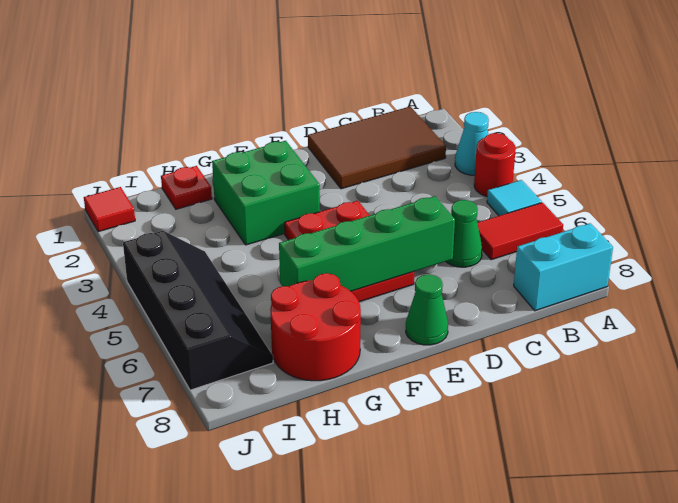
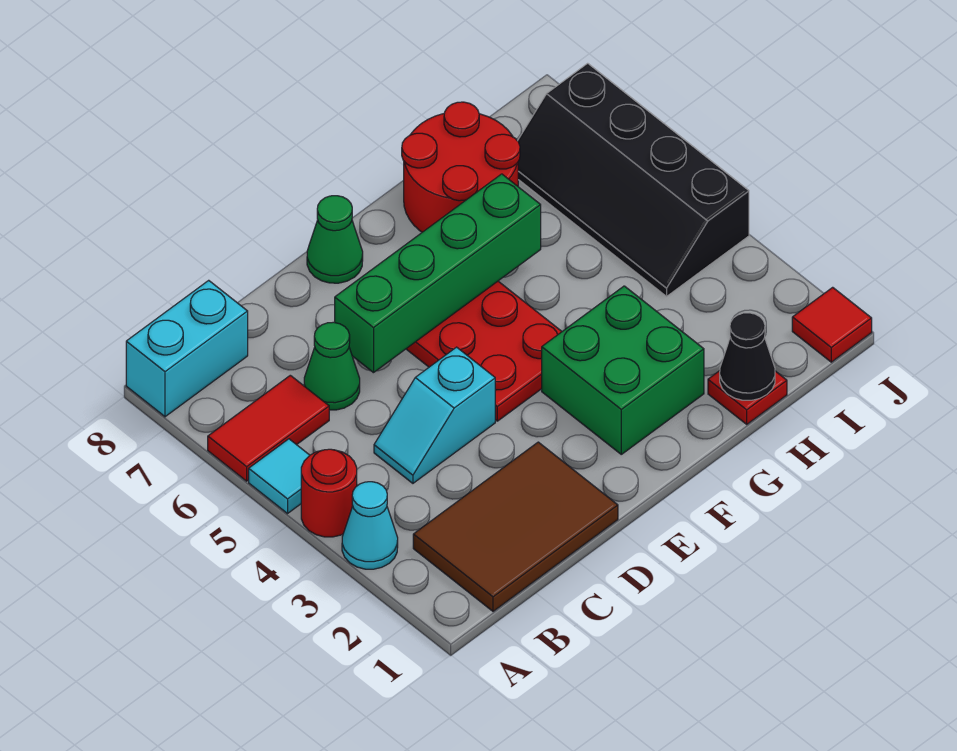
none -> cyan slope C4:D4 level 1 top D
none -> black cone H1 level 2

